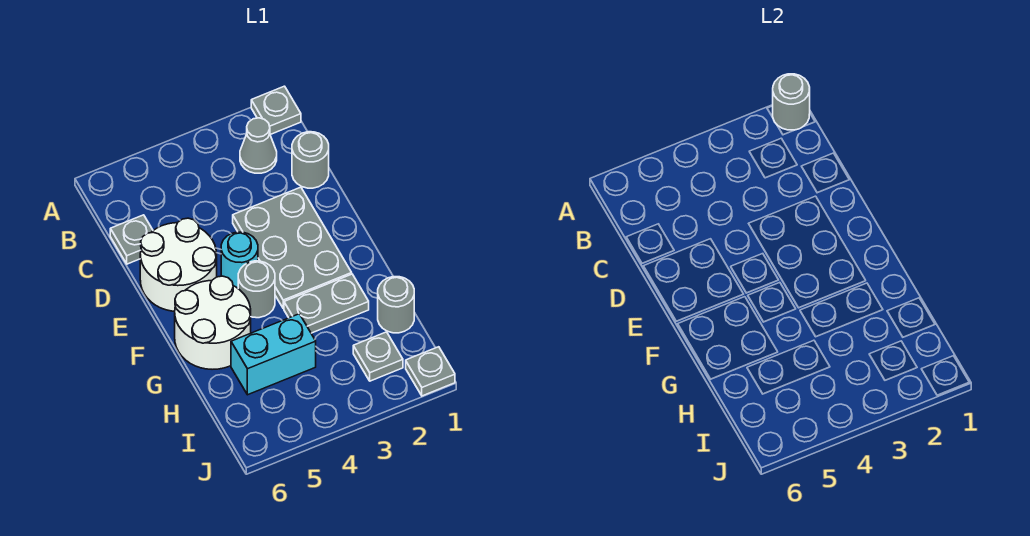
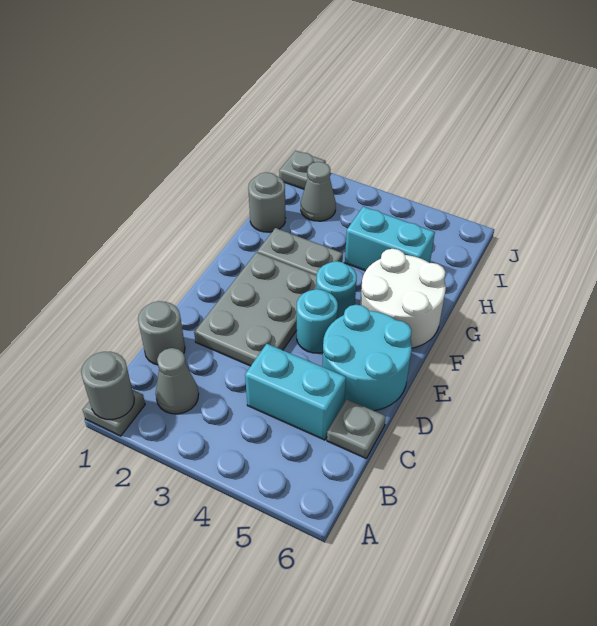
none -> cyan brick C4:C5 level 1
white round brick D5:E6 level 1 -> cyan round brick D5:E6 level 1
grey round brick F4 level 1 -> cyan round brick F4 level 1
grey plate I2 level 1 -> grey cone I2 level 1

